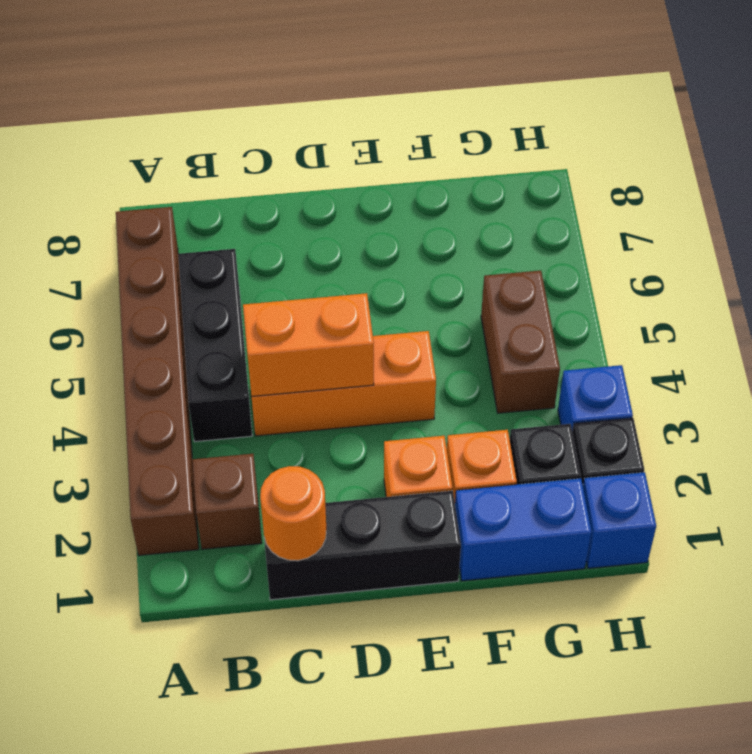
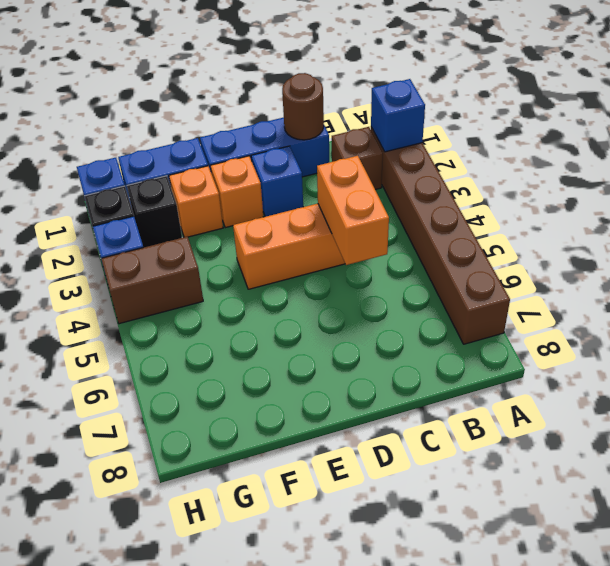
none -> blue brick A2 level 2
black brick B4:B6 level 1 -> none
black brick C1:E1 level 1 -> blue brick C1:E1 level 1
orange round brick C1 level 2 -> brown round brick C1 level 2
orange brick C4:D4 level 2 -> orange brick C4:C5 level 2
none -> blue brick D2 level 1
brown brick G4:G5 level 1 -> brown brick G4:H4 level 1

